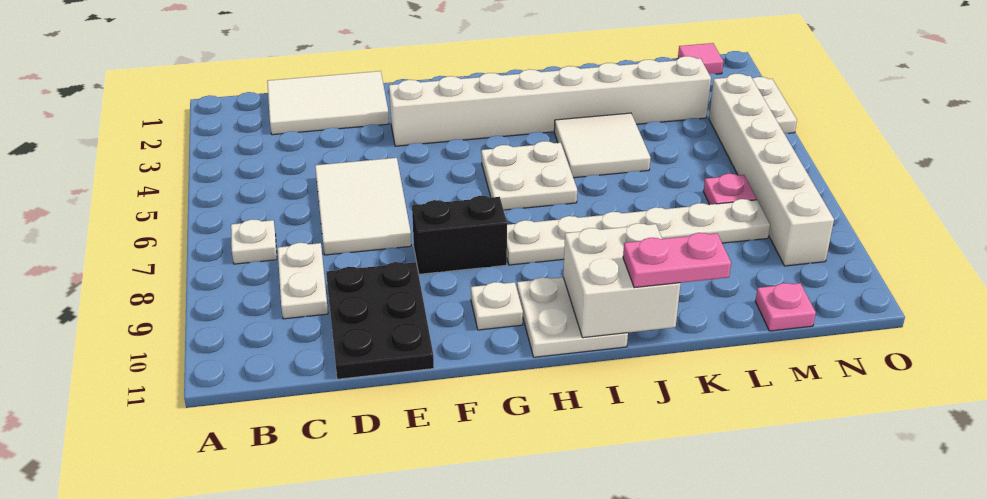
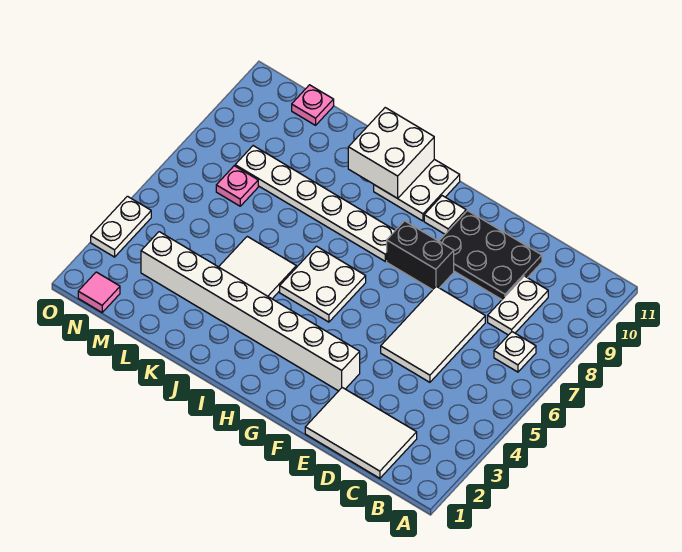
black plate D9:E11 level 1 -> black plate D9:F10 level 1
pink plate J11:K11 level 3 -> none
white brick N4:N9 level 1 -> none

